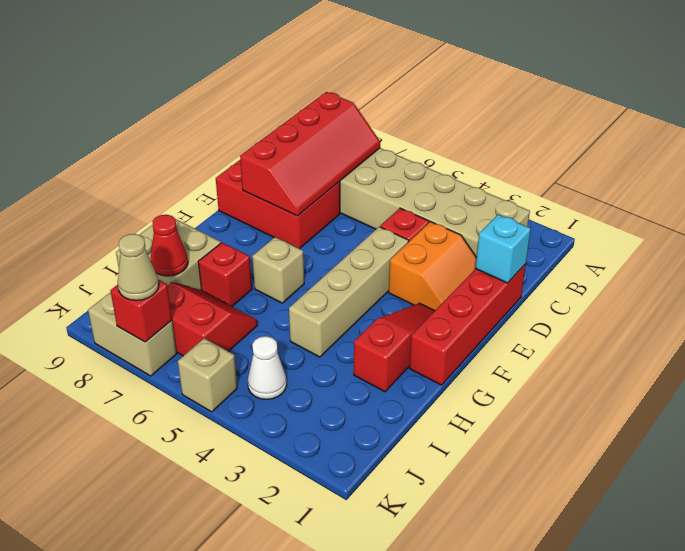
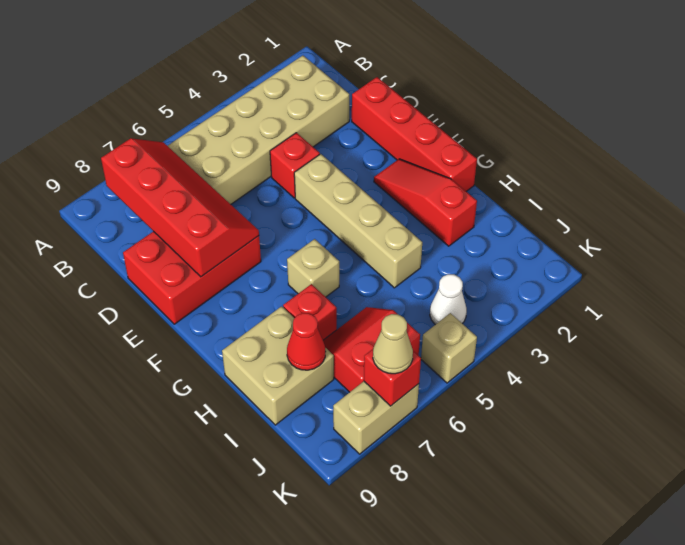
cyan brick D1 level 2 -> none
orange slope D2:E3 level 1 top 3 -> none

